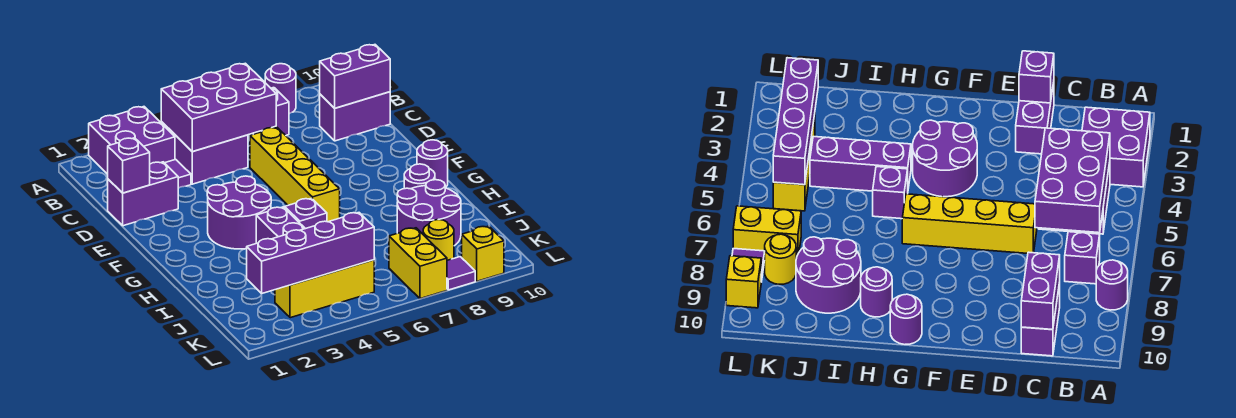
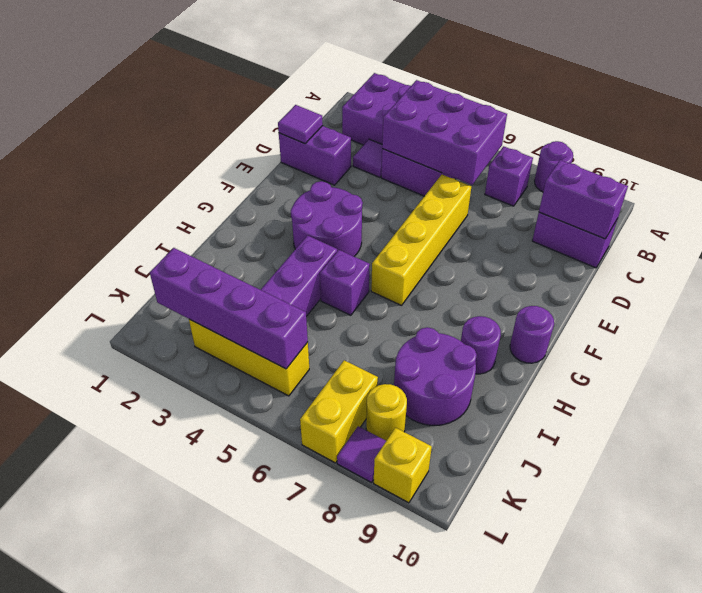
purple brick D1 level 2 -> purple tile D1 level 2

